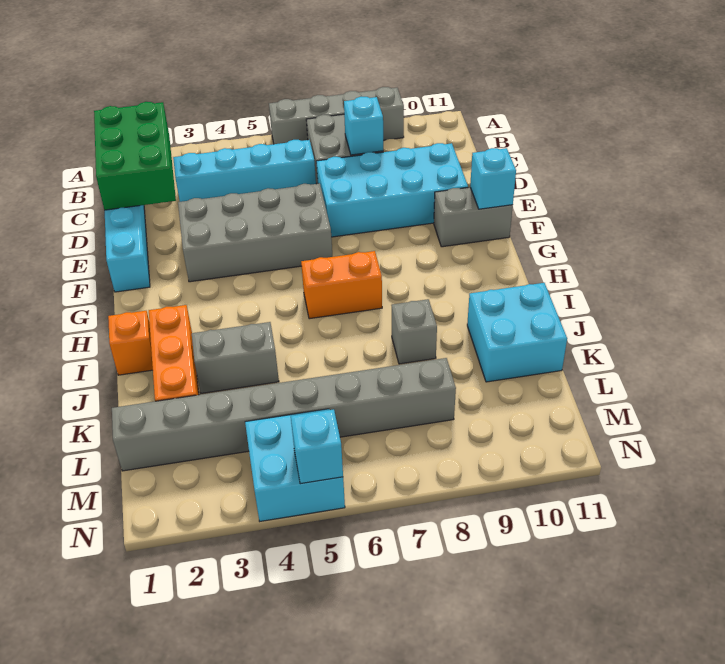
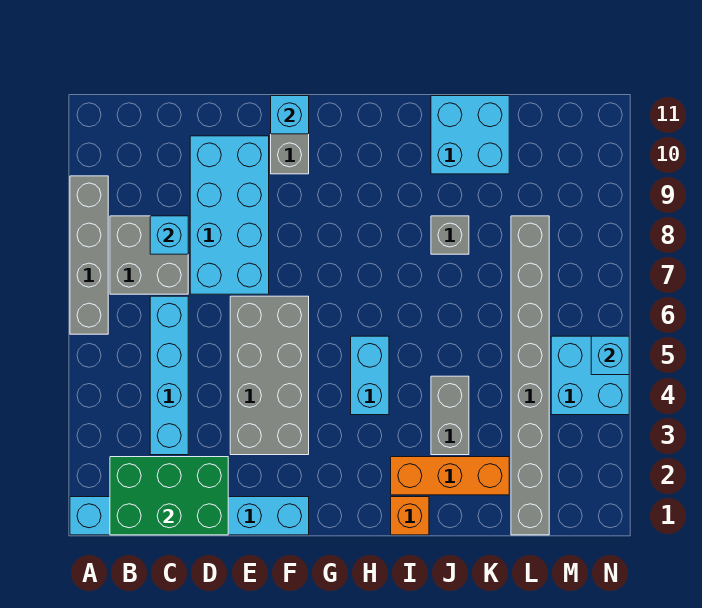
none -> cyan brick H4:H5 level 1
orange brick H6:H7 level 1 -> none

